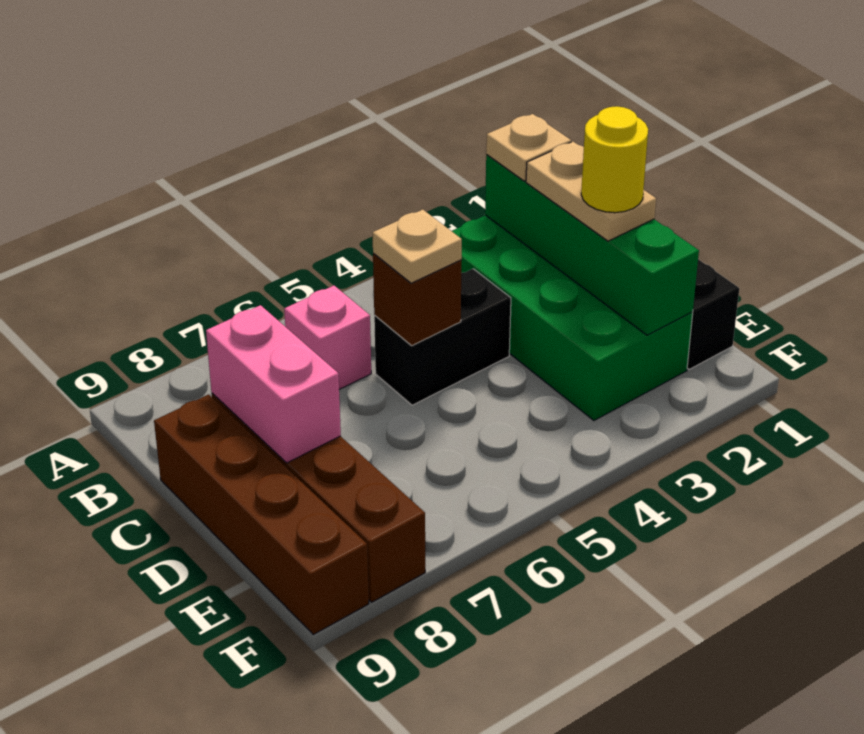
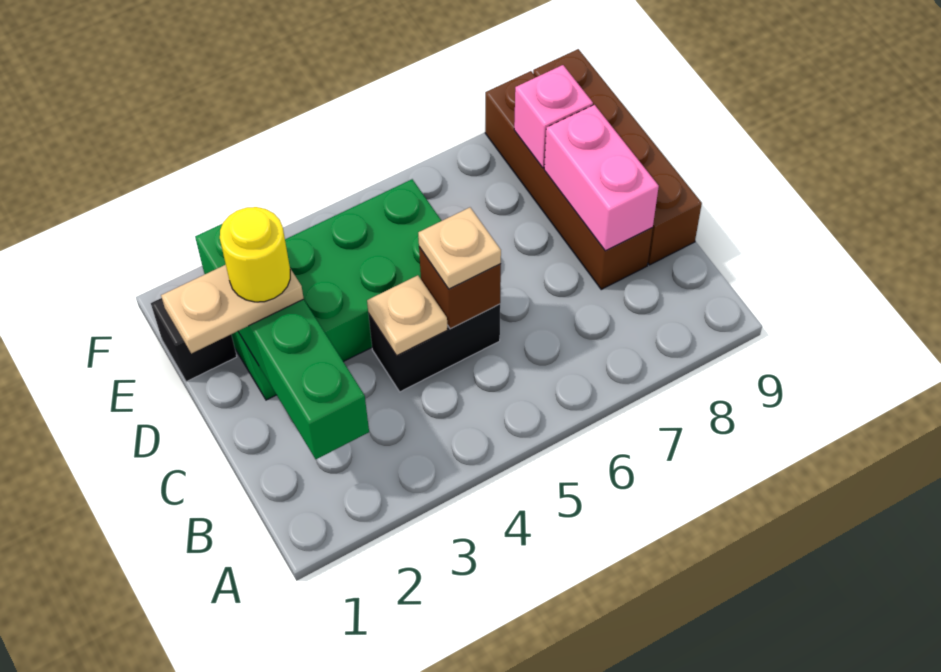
green brick B2:E3 level 1 -> green brick D2:E5 level 1
tan plate B2 level 3 -> tan plate C4 level 2
pink brick B6 level 1 -> pink brick E8 level 2
tan plate C2:D2 level 3 -> tan plate D1:D2 level 3

